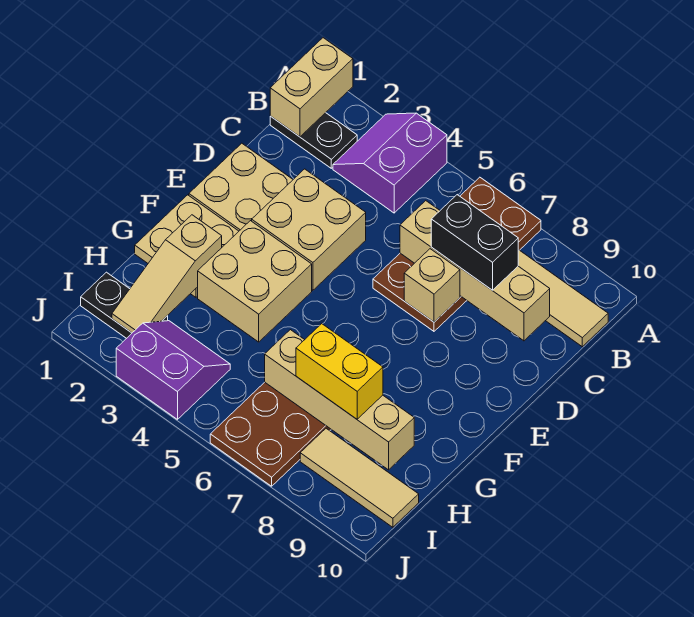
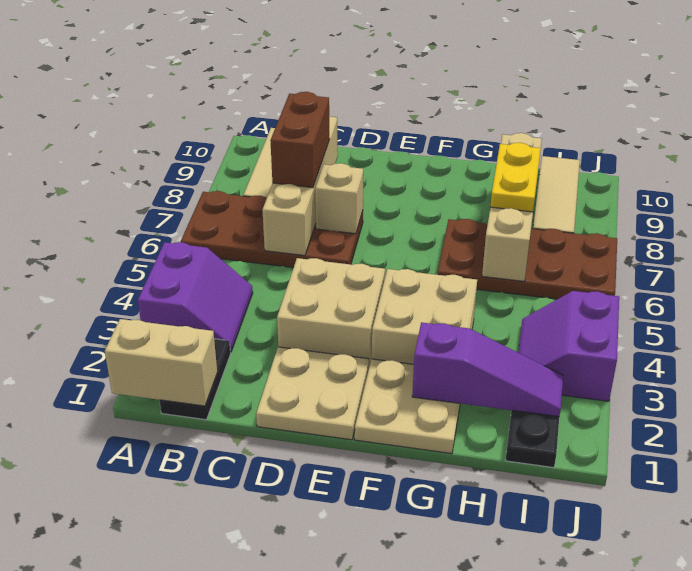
purple slope A3:B4 level 1 top 4 -> purple slope A3:B4 level 1 top A
black brick C7:C8 level 3 -> brown brick C7:C8 level 3
tan slope G2:I2 level 2 top G -> purple slope G2:I2 level 2 top G
yellow brick H7:H8 level 3 -> yellow plate H7:H8 level 3

